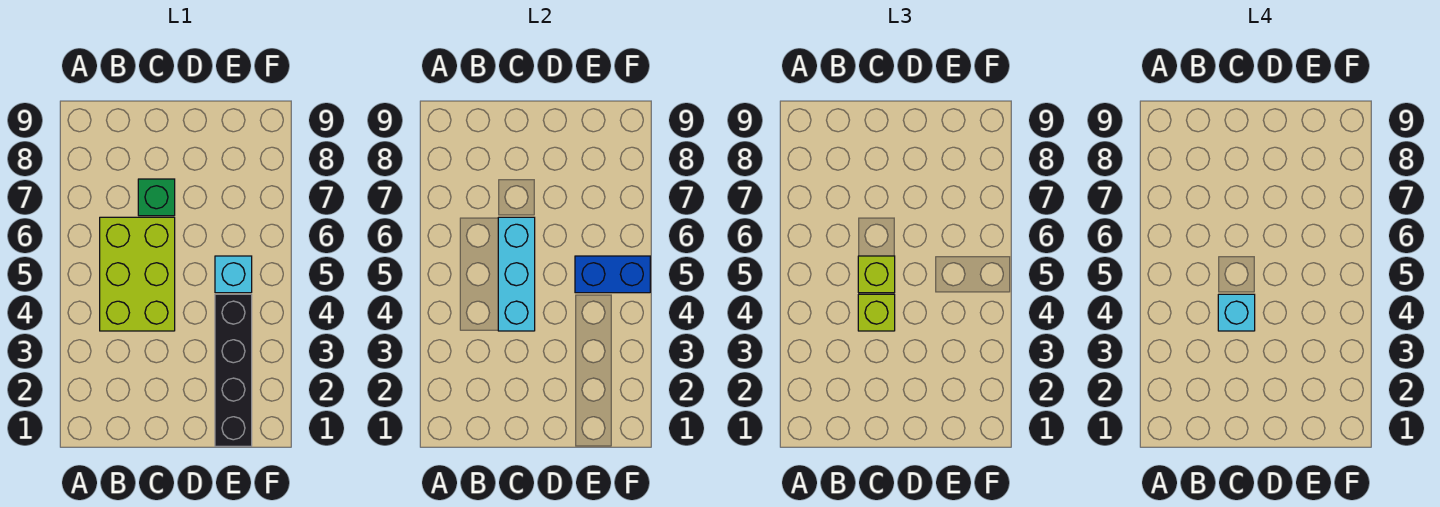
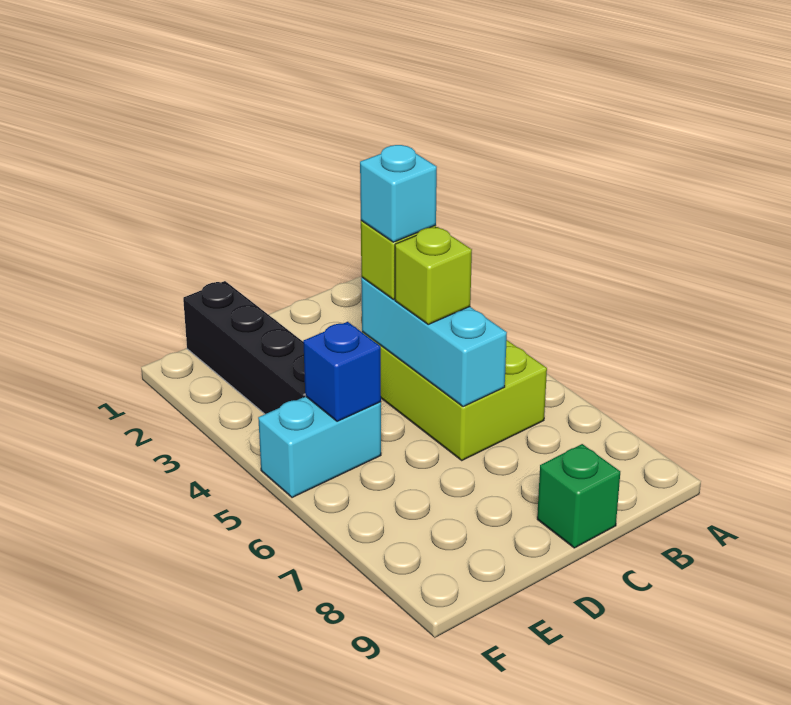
green brick C7 level 1 -> green brick C9 level 1
cyan brick E5 level 1 -> cyan brick E5:F5 level 1
blue brick E5:F5 level 2 -> blue brick E5 level 2

